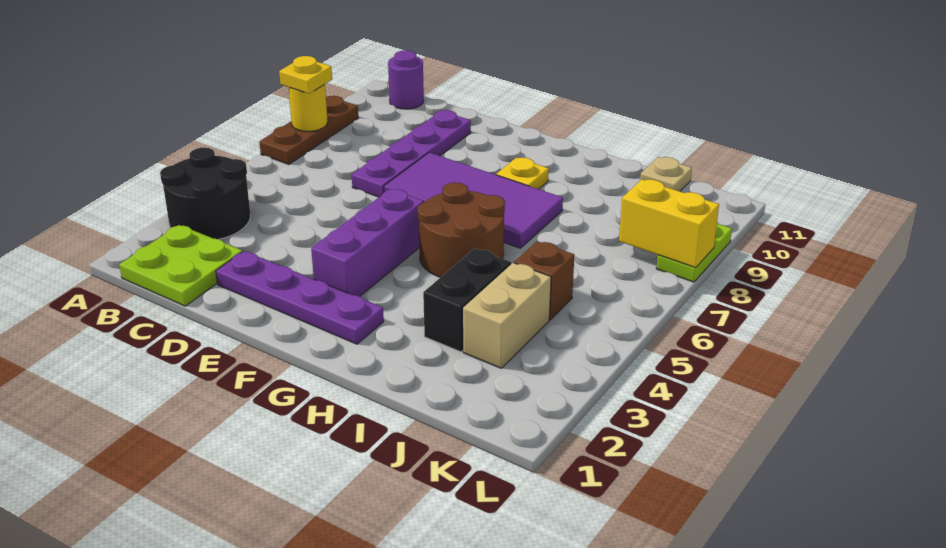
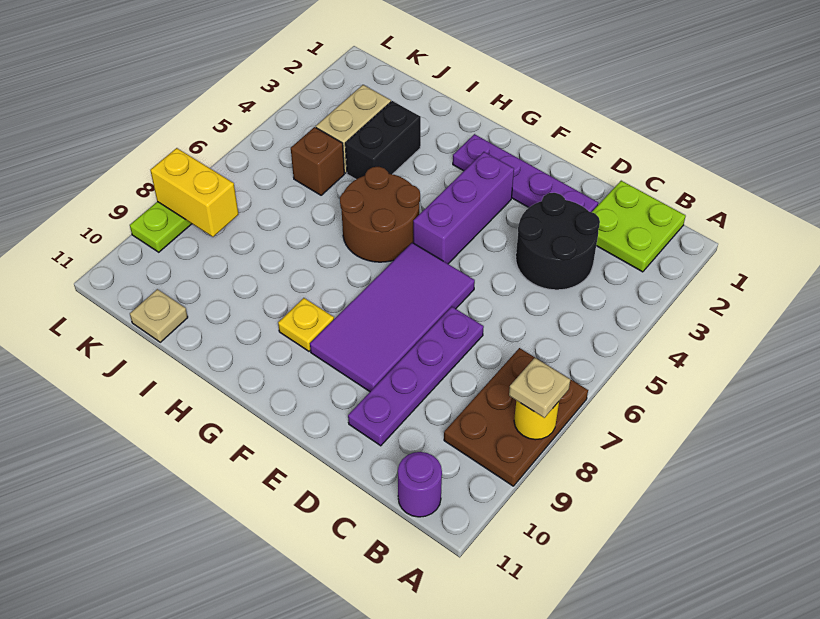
black round brick A3:B4 level 1 -> black round brick C3:D4 level 1
brown plate A7:A9 level 1 -> brown plate A7:B9 level 1
yellow plate A8 level 3 -> tan plate A8 level 3
purple tile E7:H8 level 1 -> purple tile E6:F9 level 1

